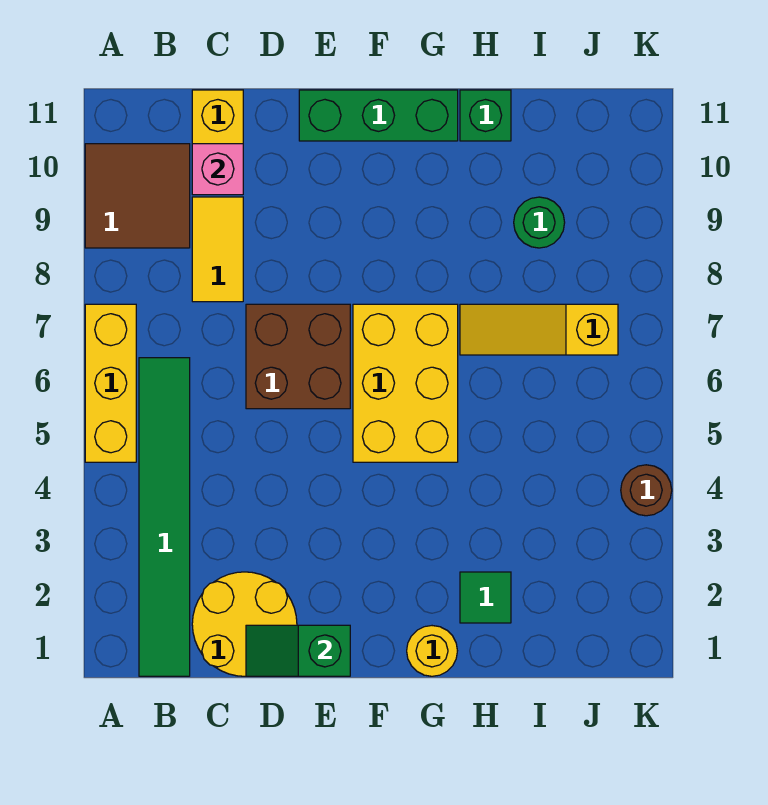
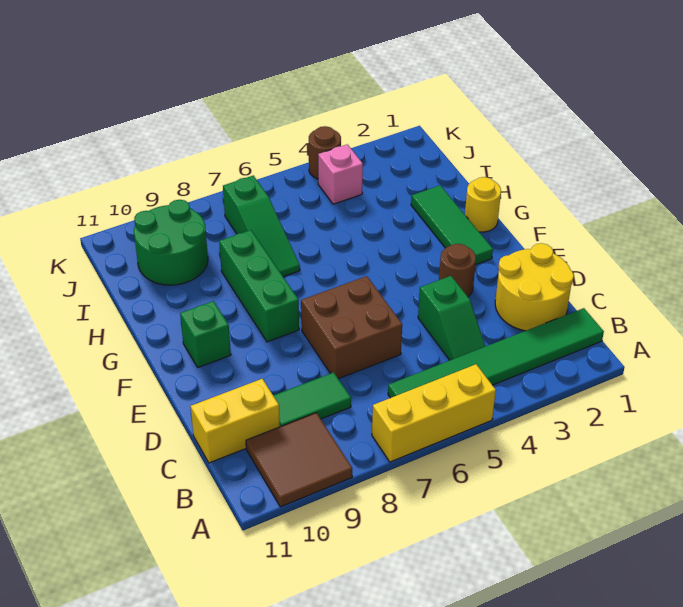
yellow tile C8:C9 level 1 -> green tile C8:C9 level 1
pink brick C10 level 2 -> pink brick J4 level 1
green slope D1:E1 level 2 top E -> green slope C4:D4 level 1 top D
none -> brown round brick E3 level 1
green brick E11:G11 level 1 -> green brick F8:H8 level 1
yellow brick F5:G7 level 1 -> none
green tile H2 level 1 -> green tile F2:H2 level 1
yellow slope H7:J7 level 1 top J -> green slope H7:J7 level 1 top J
green brick H11 level 1 -> green brick F10 level 1
green round brick I9 level 1 -> green round brick I9:J10 level 1

